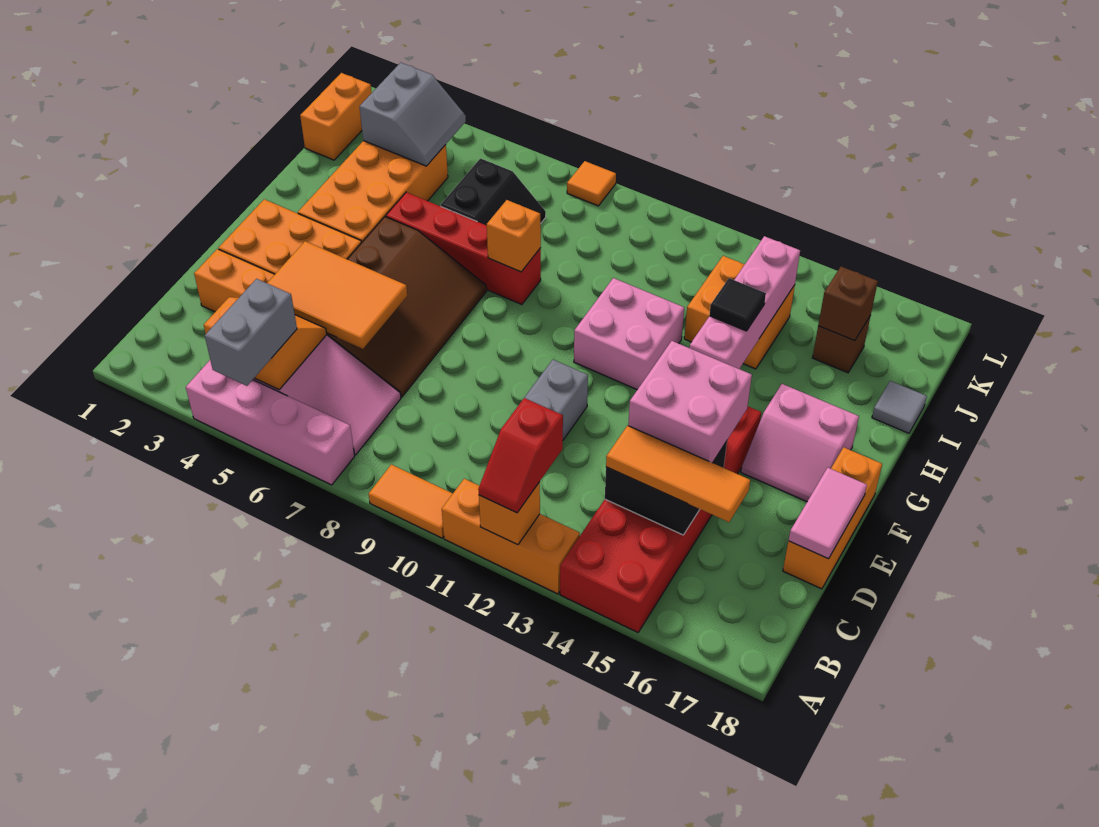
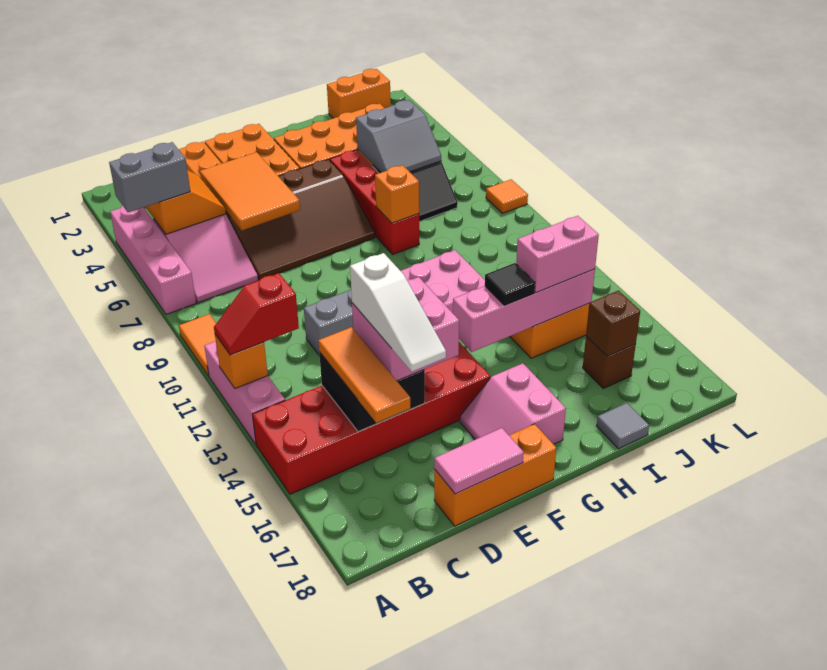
orange brick A11:A13 level 1 -> pink brick A11:A13 level 1
none -> white slope D14:D16 level 4 top 14
none -> pink brick I14:J14 level 3
grey slope J3:K4 level 2 top 3 -> grey slope I5:J6 level 2 top 5

